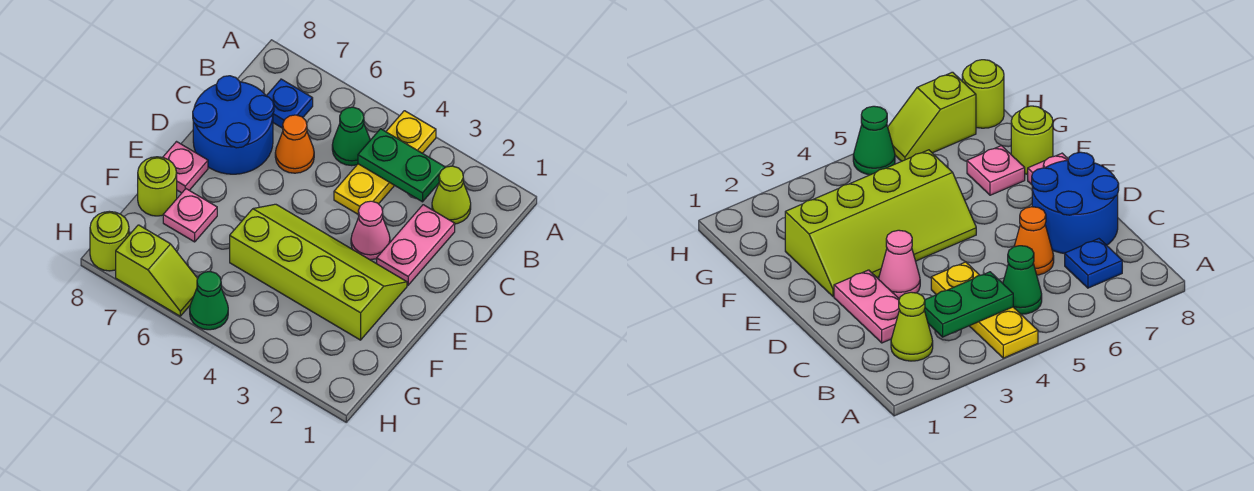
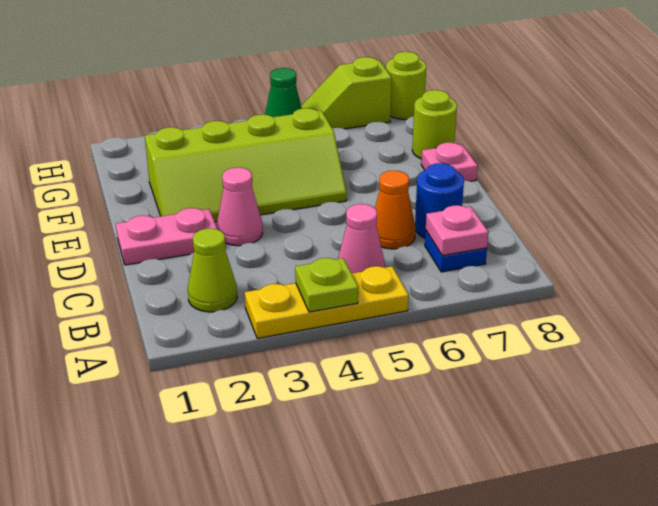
yellow plate A4:C4 level 1 -> yellow plate A3:A5 level 1
none -> lime plate A4 level 2
green plate B3:B4 level 2 -> none
green cone B5 level 1 -> pink cone B5 level 1
pink plate C2:D2 level 1 -> pink plate D1:D2 level 1
blue round brick C7:D8 level 1 -> blue round brick C7 level 1
pink plate F7 level 1 -> pink plate B7 level 2

